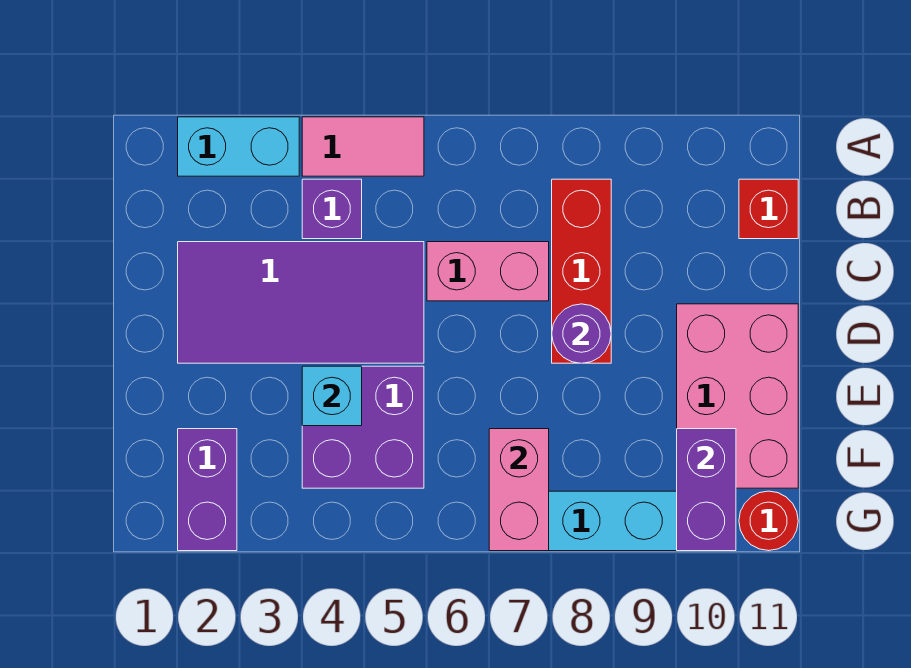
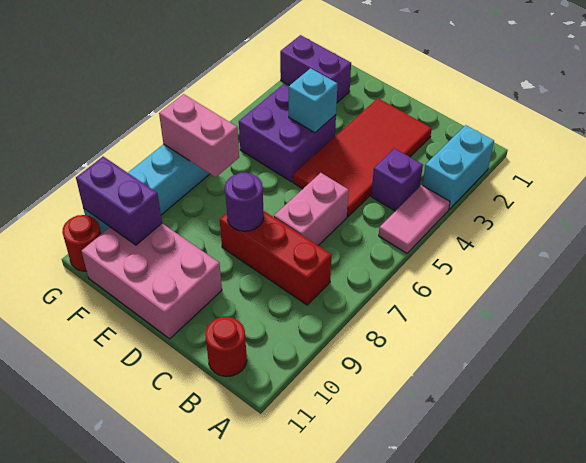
red brick B11 level 1 -> red round brick B11 level 1
purple tile C2:D5 level 1 -> red tile C2:D5 level 1

